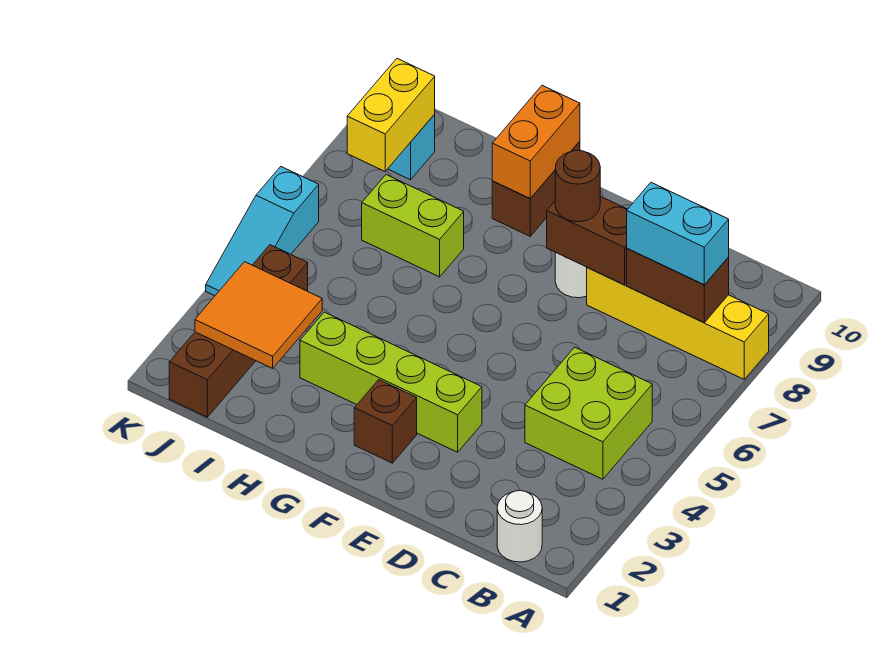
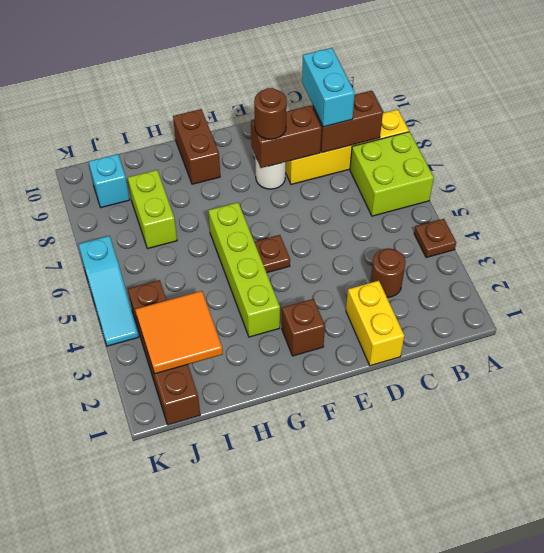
none -> brown plate A4 level 1
white round brick B1 level 1 -> none
lime brick B4:C5 level 1 -> lime brick A6:B7 level 1
cyan brick B8:C8 level 3 -> cyan brick C8:C9 level 3
none -> brown round brick C3 level 1
lime brick E3:H3 level 1 -> lime brick G3:G6 level 1
none -> brown plate F5 level 1
orange brick G9:G10 level 2 -> none
lime brick H7:I7 level 1 -> lime brick I7:I8 level 1
yellow brick J8:J9 level 2 -> yellow brick D1:D2 level 1

